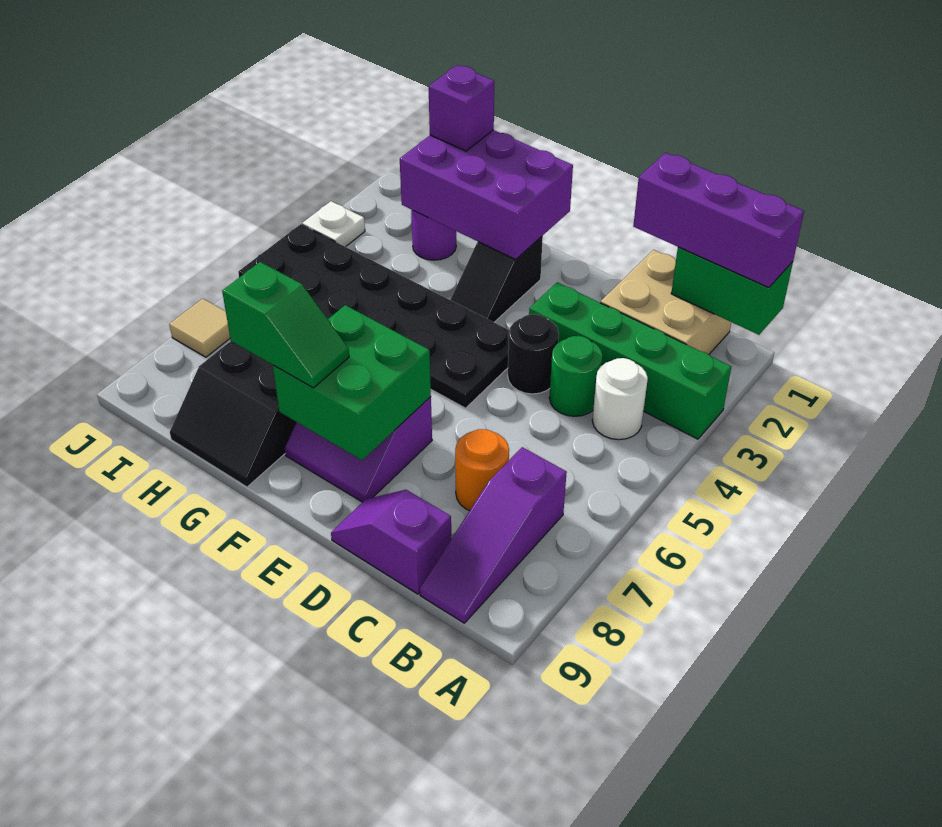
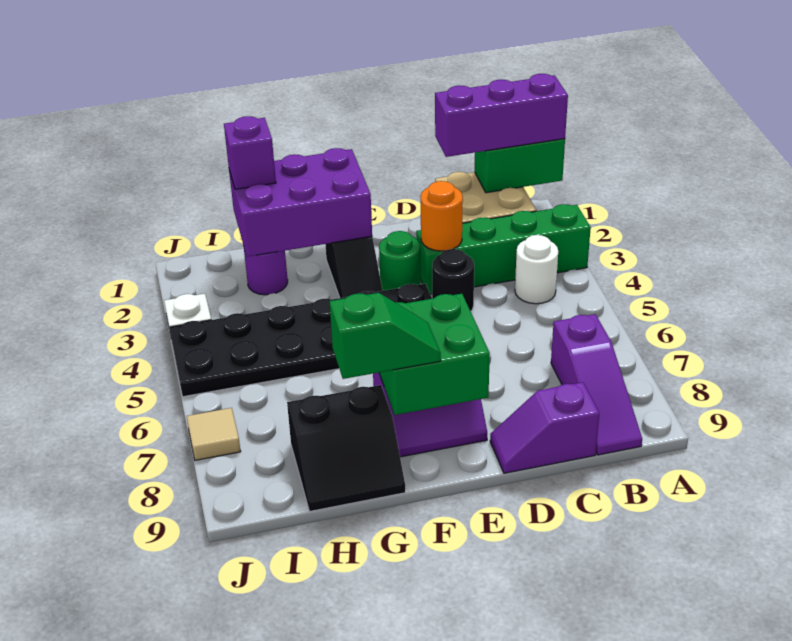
green round brick C4 level 1 -> green round brick E3 level 1
orange round brick C7 level 1 -> orange round brick D3 level 2

